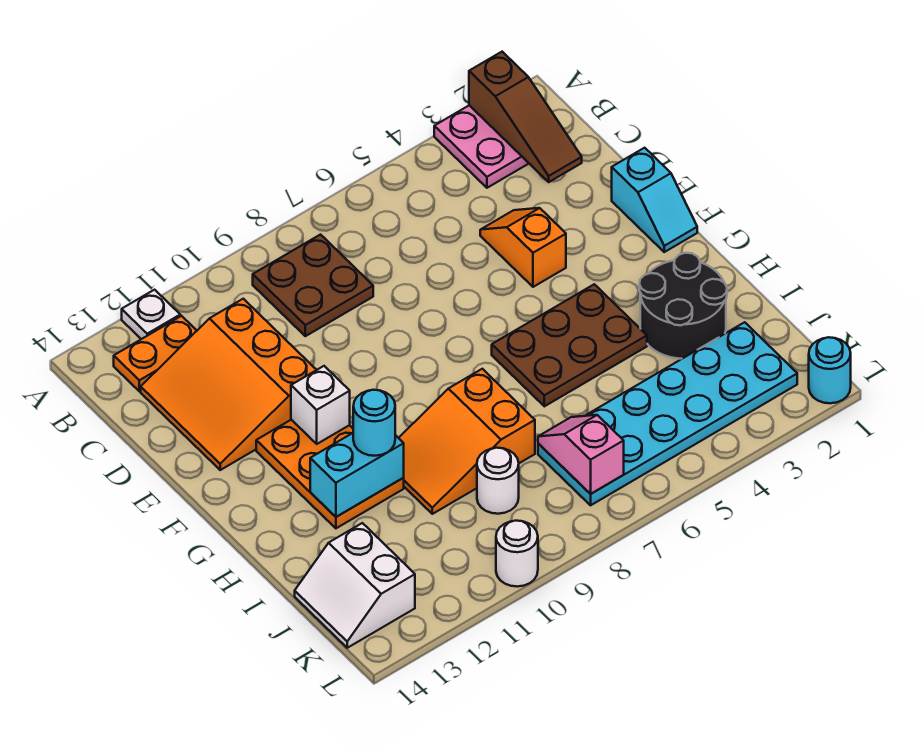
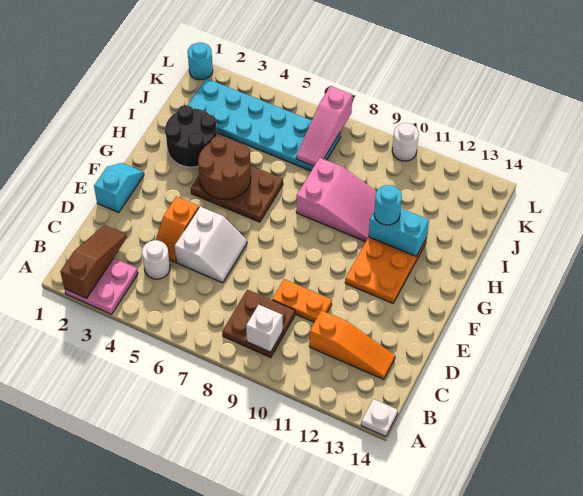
white plate A12 level 1 -> white plate A14 level 1
orange plate B12:B13 level 1 -> orange plate D9:D10 level 1
orange slope C11:E13 level 1 top 11 -> orange slope C11:C13 level 1 top 11
white brick F11 level 2 -> white brick B9 level 2
none -> brown round brick G4:H5 level 2
orange slope H8:I10 level 1 top 8 -> pink slope H8:I10 level 1 top 8
pink slope J7:K7 level 2 top K -> pink slope J7:L7 level 2 top L
white round brick J9 level 1 -> white round brick C4 level 1
white slope J13:K14 level 1 top 13 -> white slope D5:E6 level 1 top 5

